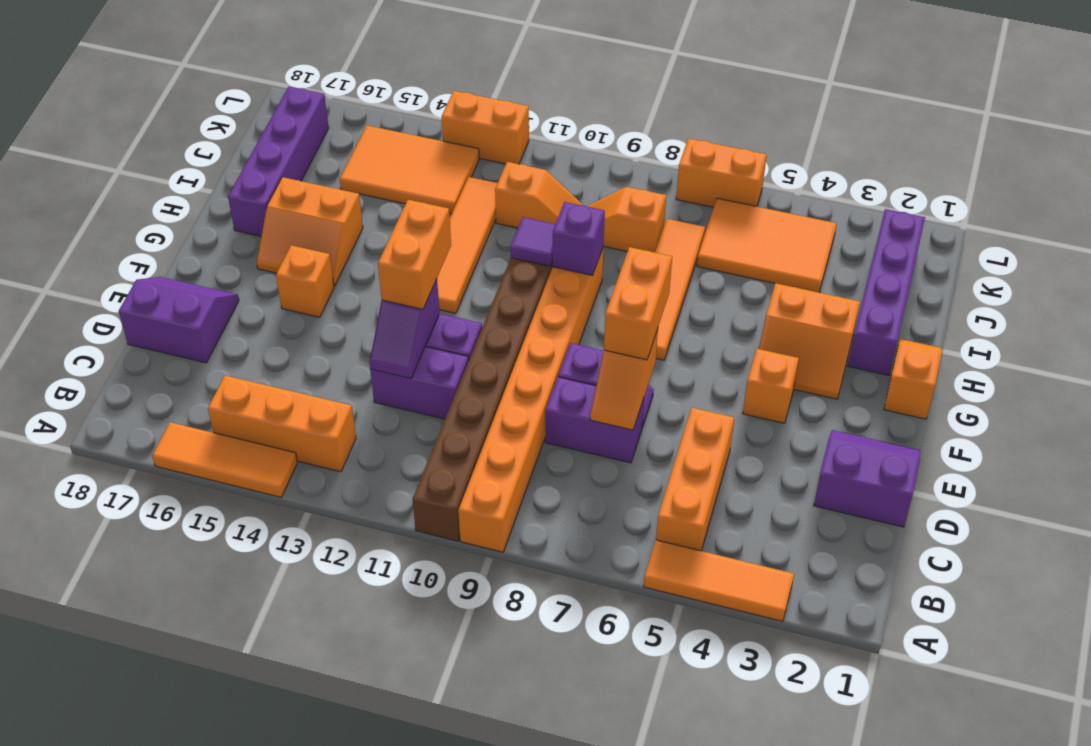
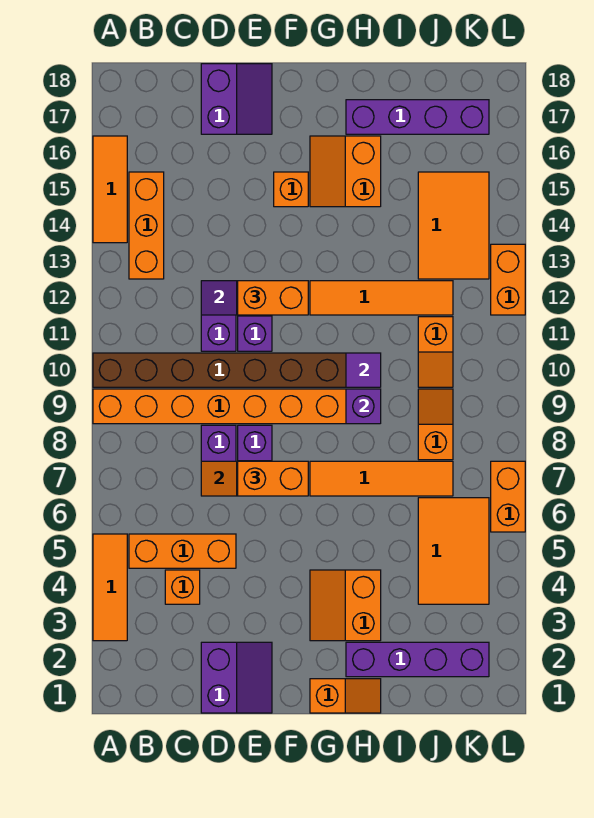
orange brick F4 level 1 -> orange brick C4 level 1

